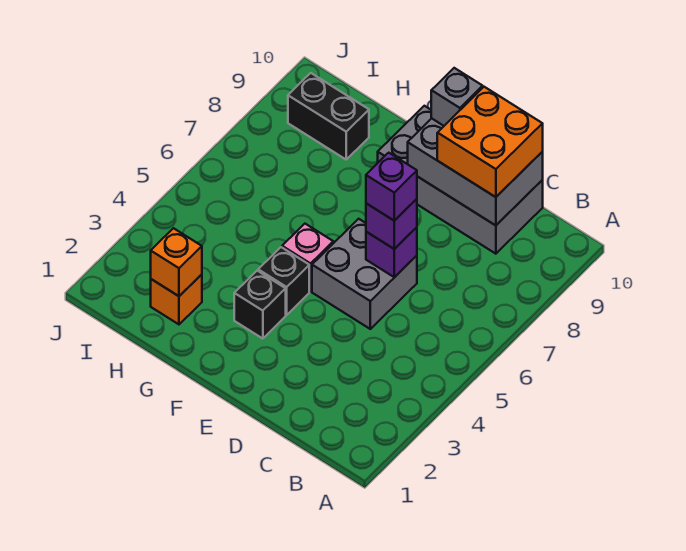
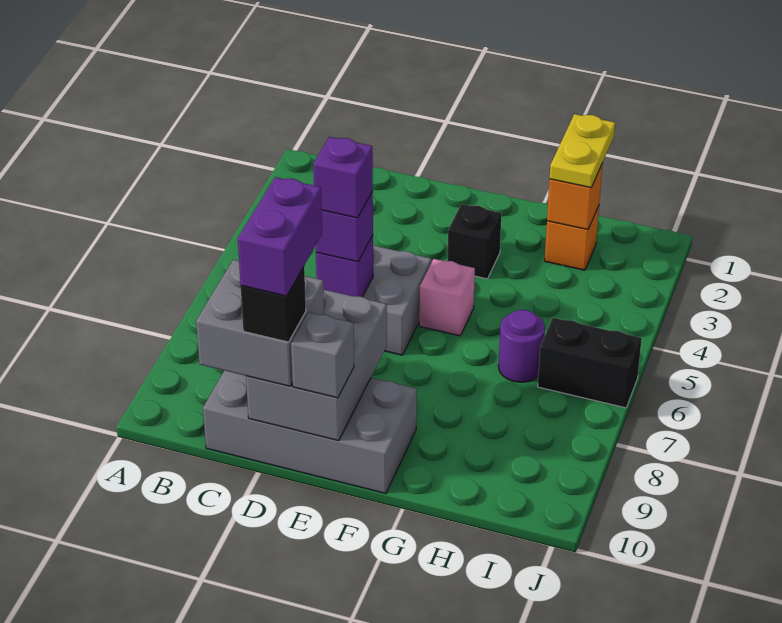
grey brick C9:E10 level 2 -> grey brick D8:E10 level 2
orange brick C9:D10 level 3 -> grey brick C9:D10 level 3
none -> purple brick D9:D10 level 5
black brick F4 level 1 -> black brick D10 level 4
none -> yellow plate H1:H2 level 3
none -> purple round brick H6 level 1
black brick H9:I9 level 1 -> black brick I6:J6 level 1

